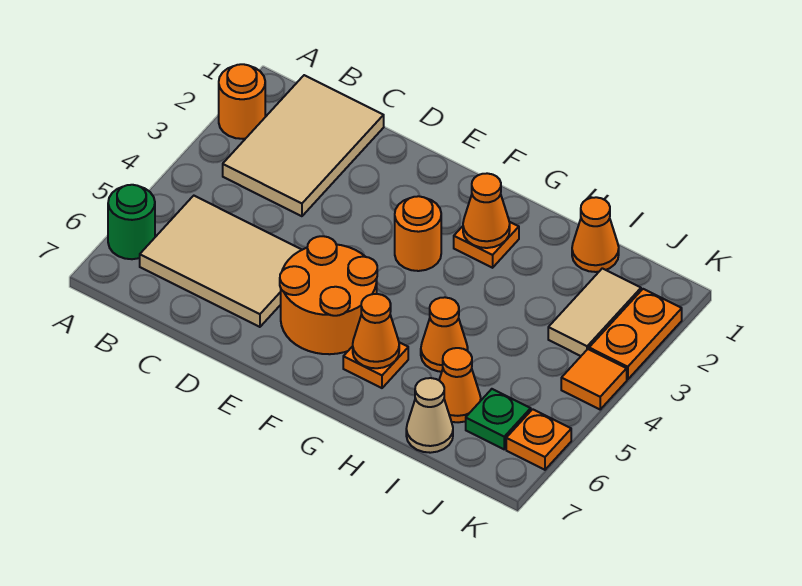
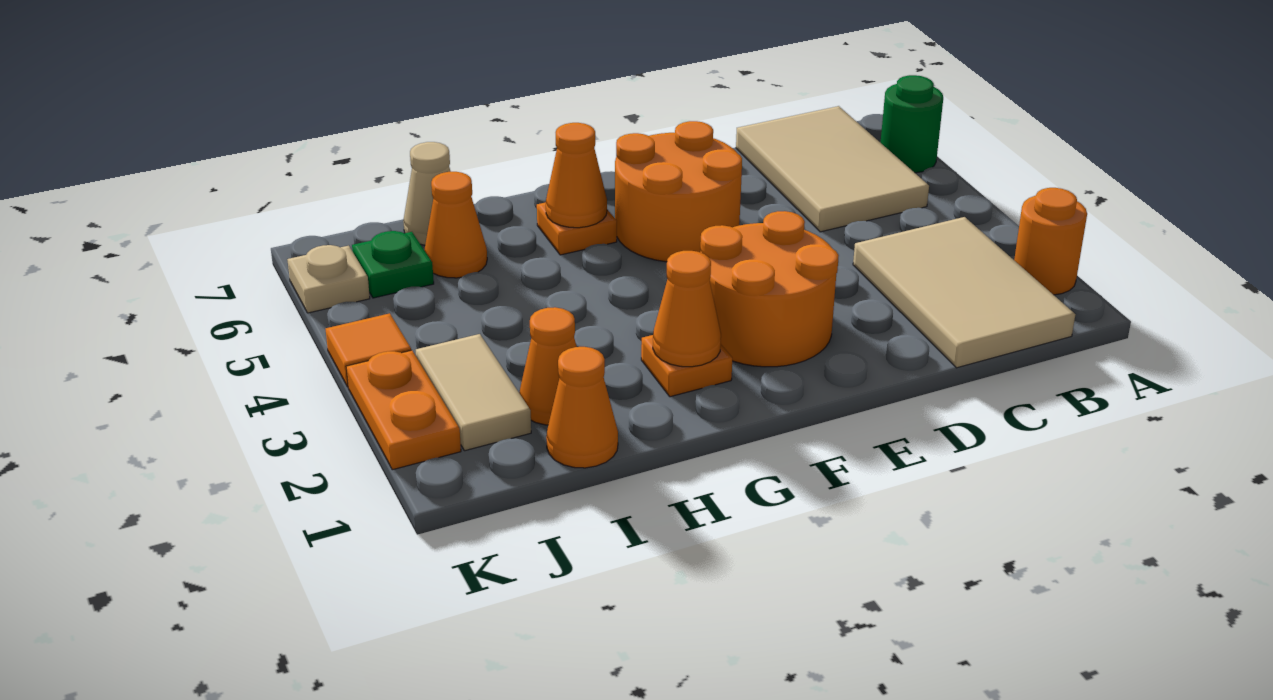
tan tile B5:D6 level 1 -> tan tile B5:C7 level 1
orange round brick F3 level 1 -> orange round brick E2:F3 level 1
orange cone H5 level 1 -> orange cone I2 level 1
orange plate K6 level 1 -> tan plate K6 level 1

